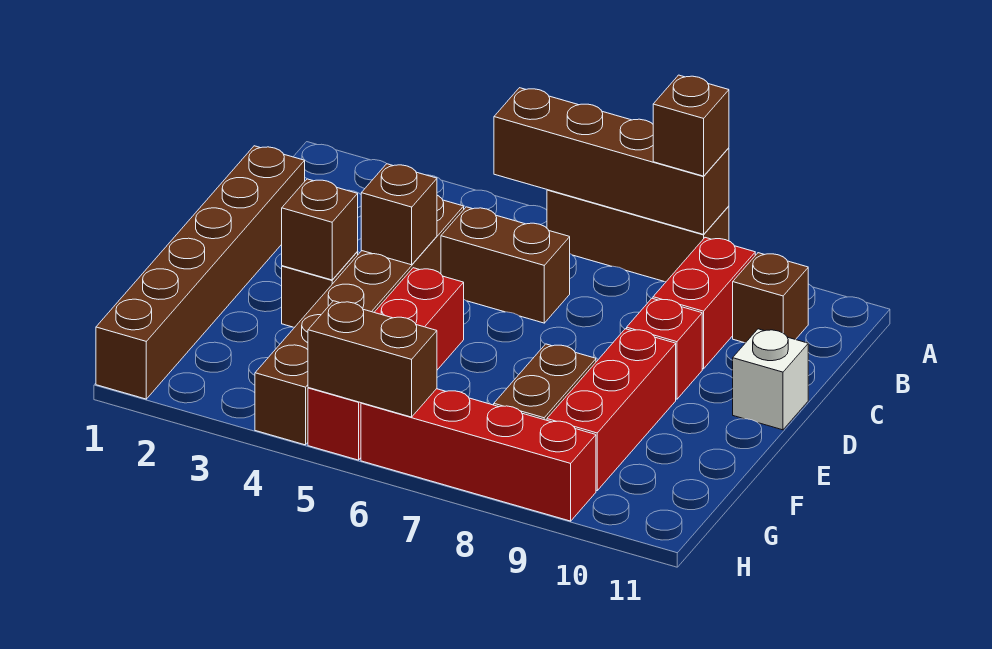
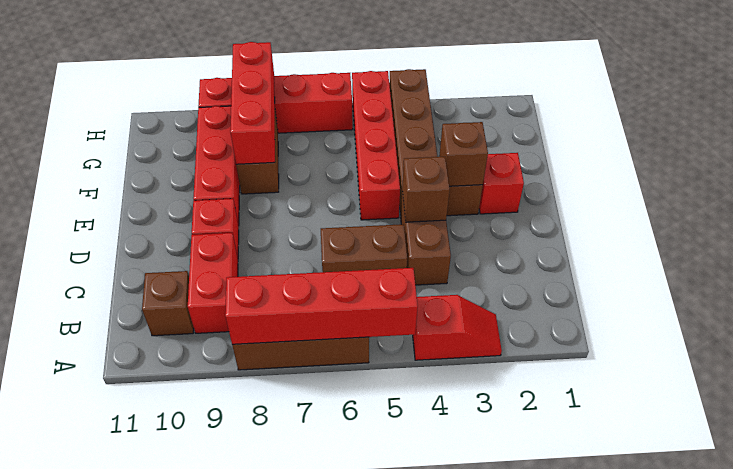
none -> red slope A3:A4 level 1 top 4
brown brick A5:A8 level 2 -> red brick A5:A8 level 2
brown brick A8 level 3 -> none
brown brick C1:H1 level 1 -> none
white brick D11 level 1 -> none
none -> red brick E2 level 1
none -> red brick F8:H8 level 2
brown brick H5:H6 level 2 -> none

